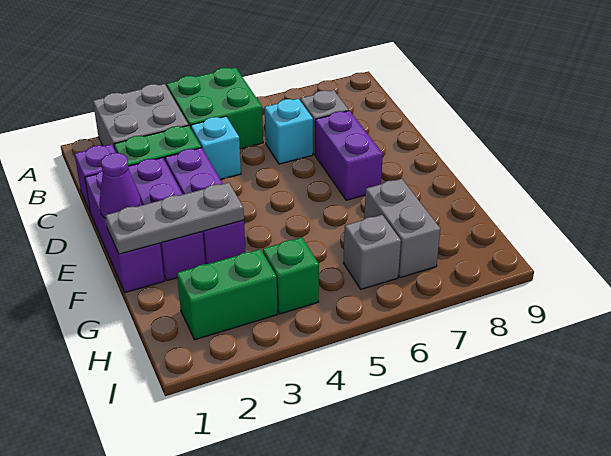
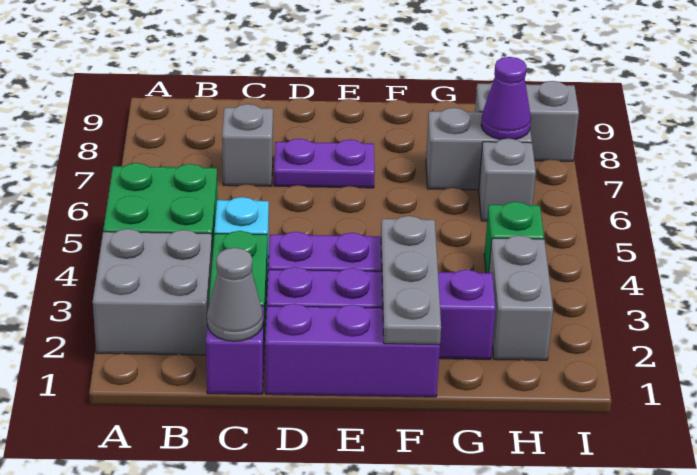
none -> grey cone C1 level 2
cyan brick C6 level 1 -> none
purple brick D2:F2 level 1 -> purple brick D2:G2 level 1
purple brick D7:E7 level 1 -> purple plate D7:E7 level 1
purple cone E1 level 2 -> purple cone H7 level 2
green brick H2:H3 level 1 -> grey brick H2:H3 level 1
none -> grey brick H8:I8 level 1

